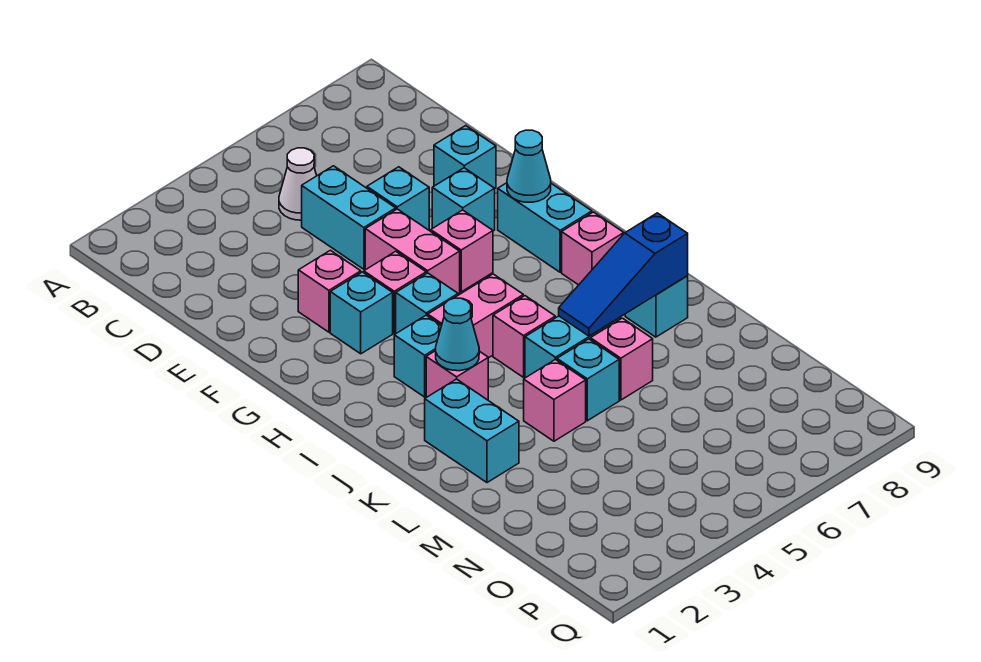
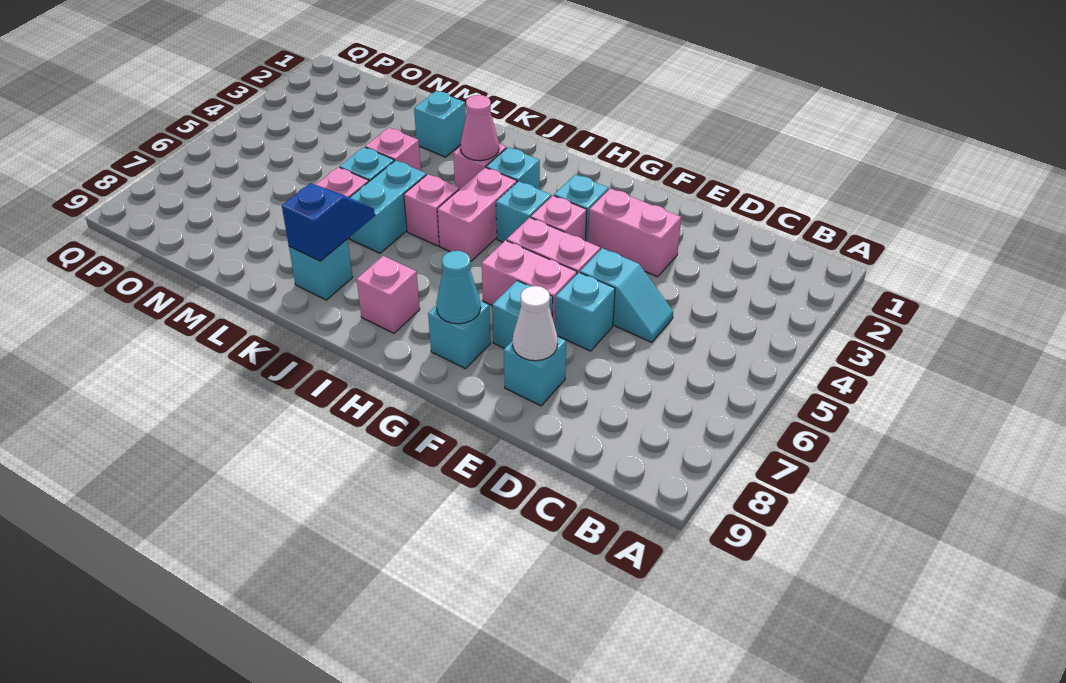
white cone C5 level 1 -> white cone E8 level 2
cyan brick D5:E5 level 1 -> cyan slope D5:E5 level 1 top E
pink brick F3 level 1 -> pink brick E3:F3 level 1
pink brick G6 level 1 -> pink brick F6:G6 level 1
cyan brick G8:H8 level 1 -> cyan brick G8 level 1
cyan cone J3 level 2 -> pink cone J3 level 2
cyan brick K2:L2 level 1 -> cyan brick L2 level 1
blue slope K6:K8 level 2 top 8 -> blue slope K7:K8 level 2 top 8

